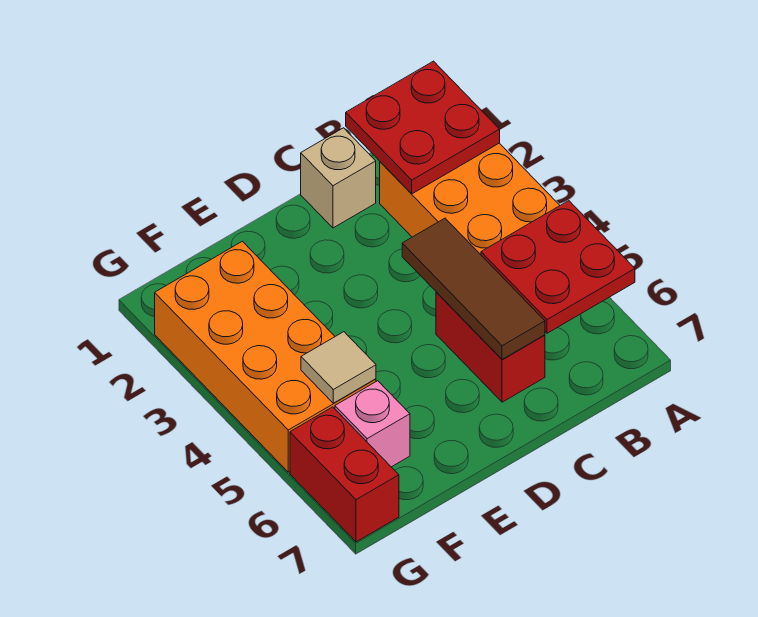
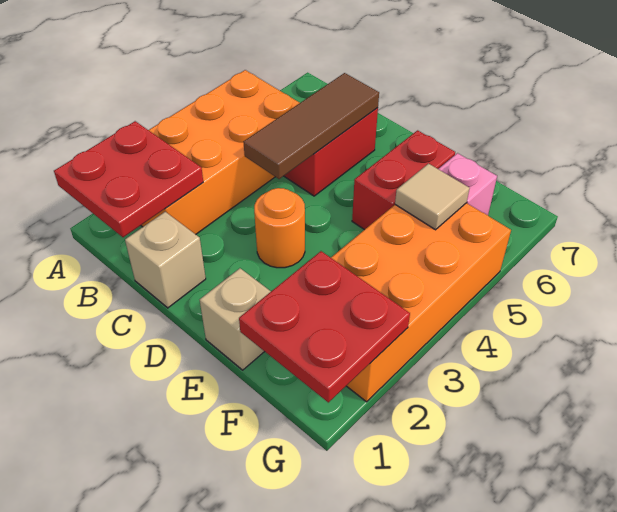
red plate A5:B6 level 2 -> red plate F1:G2 level 2
none -> orange round brick D3 level 1
none -> tan brick E1 level 1
red brick G6:G7 level 1 -> red brick E5:E6 level 1

